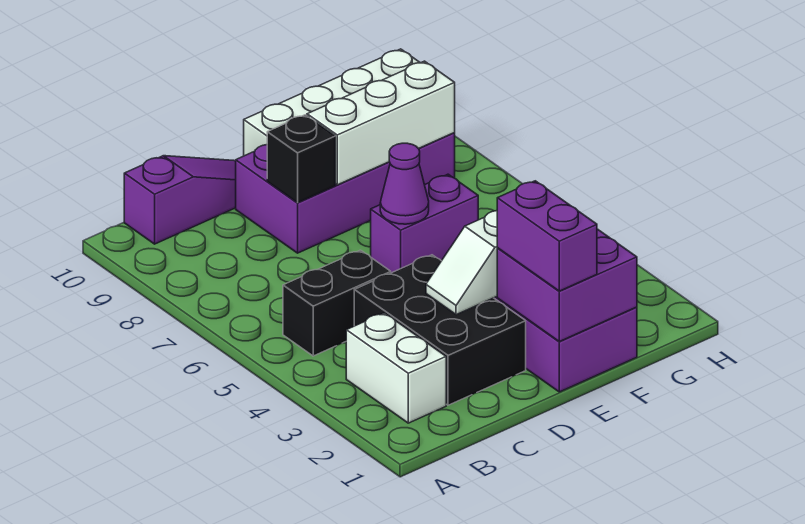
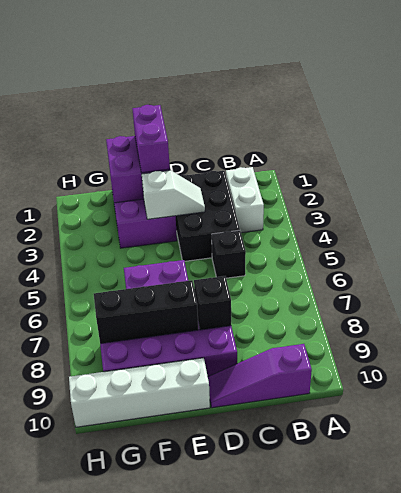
black brick B5:C5 level 1 -> black brick C5 level 1
purple cone E6 level 2 -> none
white brick E8:G8 level 2 -> black brick E8:G8 level 2

